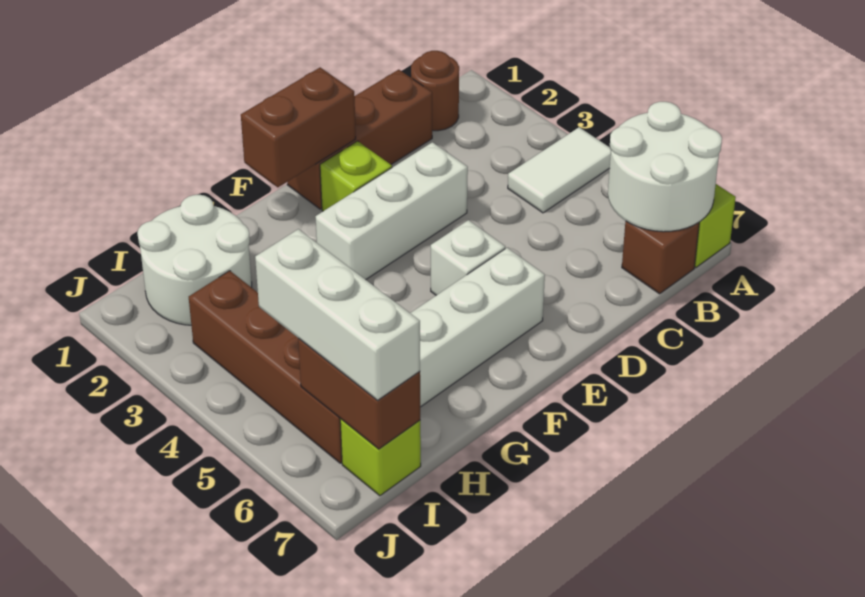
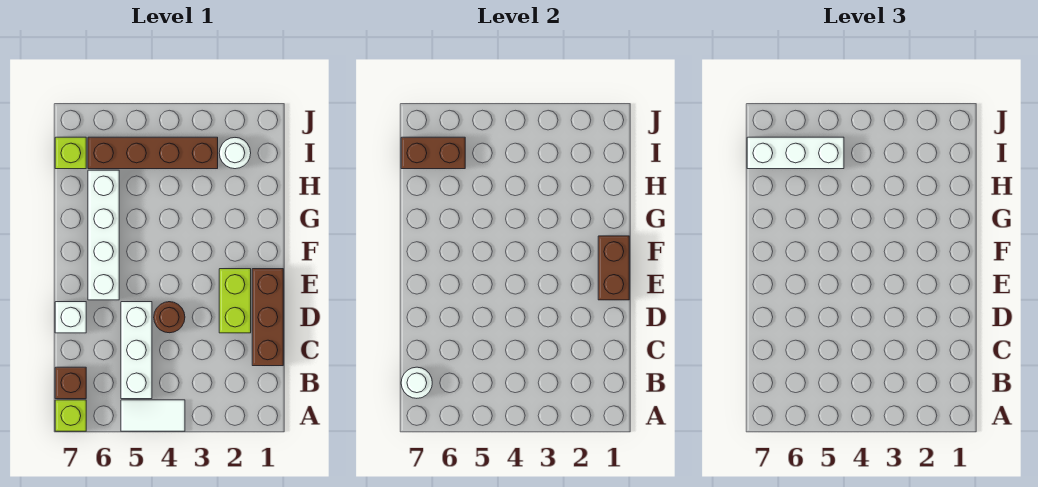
white tile A4:B4 level 1 -> white tile A4:A5 level 1
white round brick A6:B7 level 2 -> white round brick B7 level 2
brown round brick B1 level 1 -> brown round brick D4 level 1
white brick D3:F3 level 1 -> white brick B5:D5 level 1
lime brick E2 level 1 -> lime brick D2:E2 level 1
white brick E5 level 1 -> white brick D7 level 1
white round brick H1:I2 level 1 -> white round brick I2 level 1

